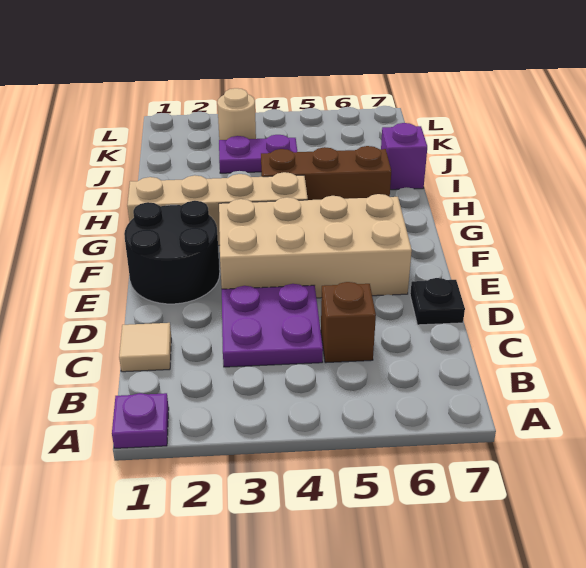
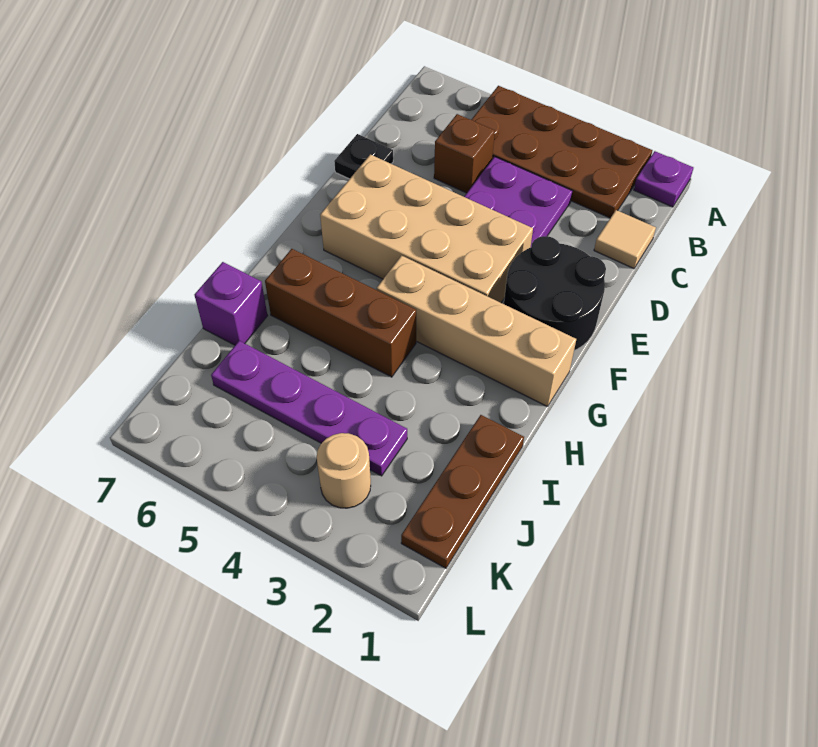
none -> brown plate A2:B5 level 1
none -> brown plate I1:K1 level 1
purple plate J3:J4 level 1 -> purple plate J3:J6 level 1

